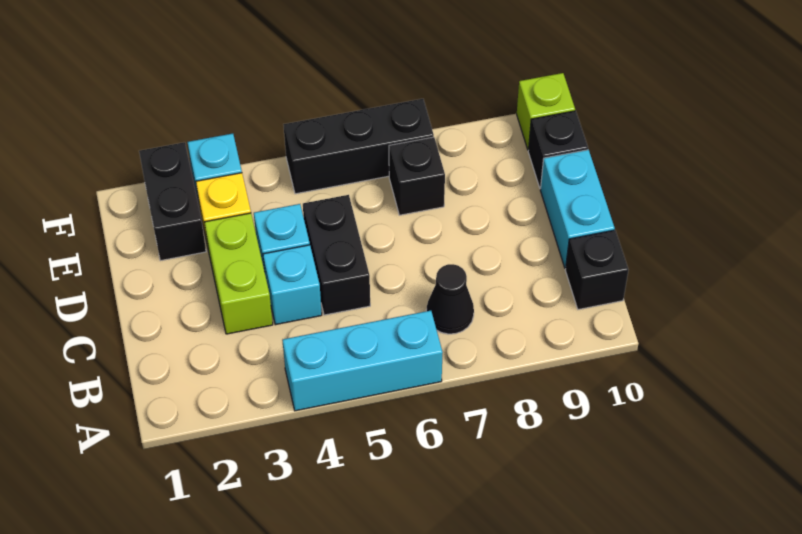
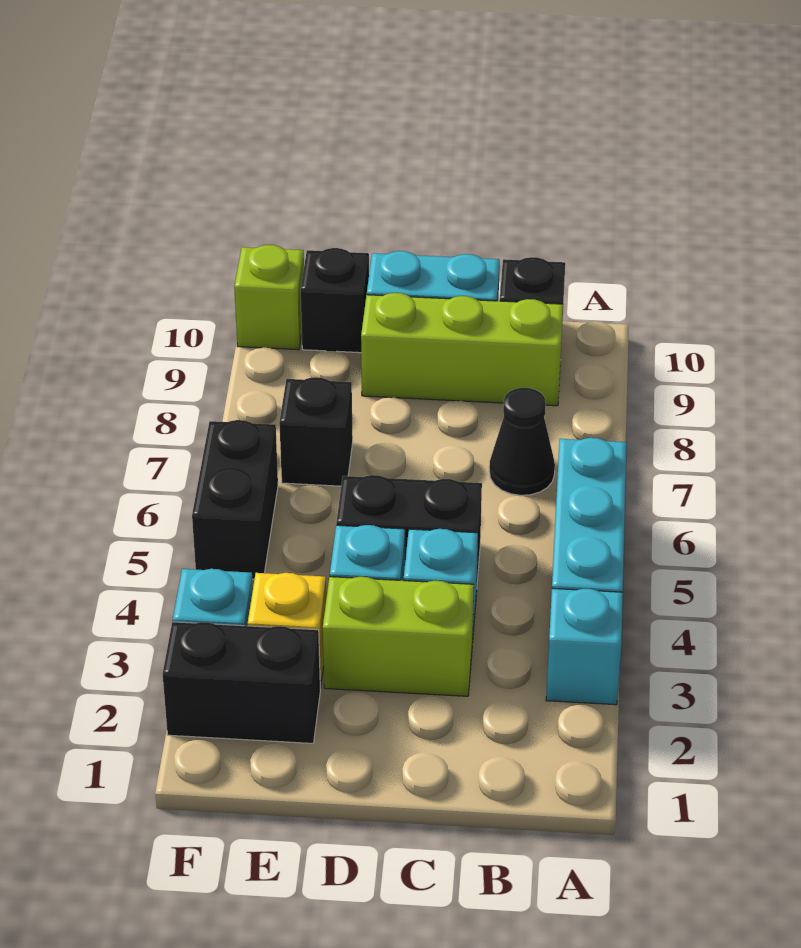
none -> cyan brick A3 level 1
none -> lime brick B9:D9 level 1
black brick F5:F7 level 1 -> black brick F5:F6 level 1

